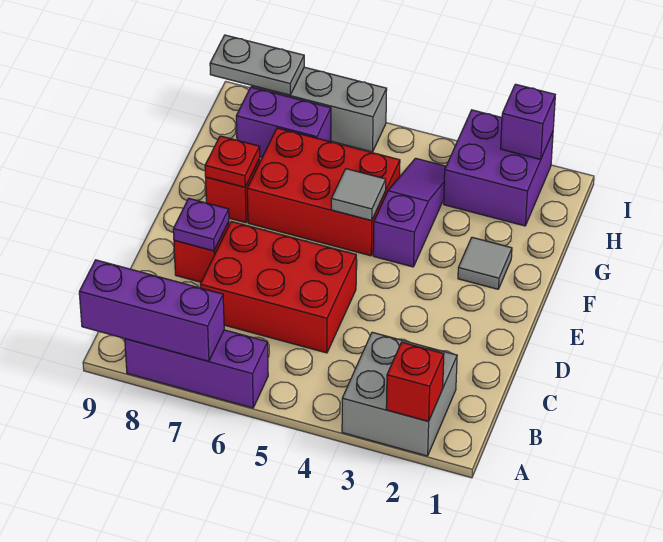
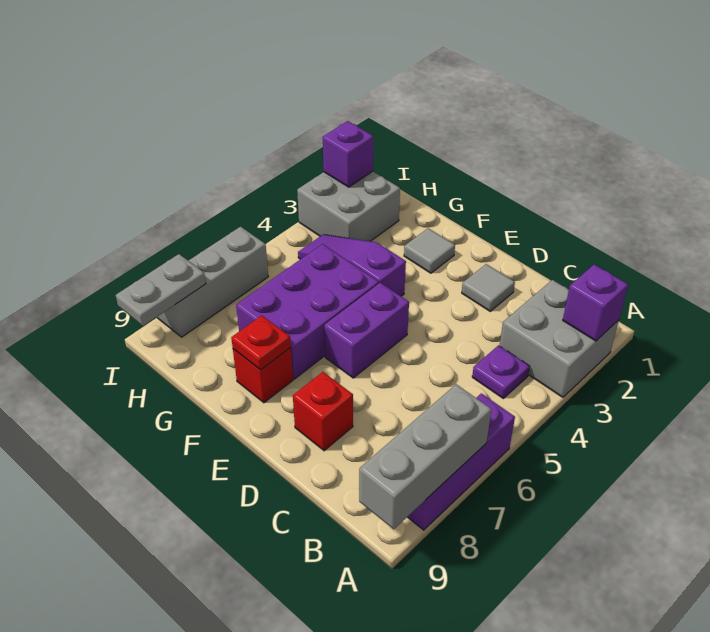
red brick A2 level 2 -> purple brick A2 level 2
purple brick A7:A9 level 2 -> grey brick A7:A9 level 2
red brick C5:D7 level 1 -> none
purple plate D8 level 2 -> purple plate B4 level 1
red brick F5:G7 level 1 -> purple brick F5:G7 level 1
grey tile F5 level 2 -> grey tile D2 level 1
purple brick H2:I3 level 1 -> grey brick H2:I3 level 1
purple brick H7:H8 level 1 -> purple brick E5:E6 level 1

